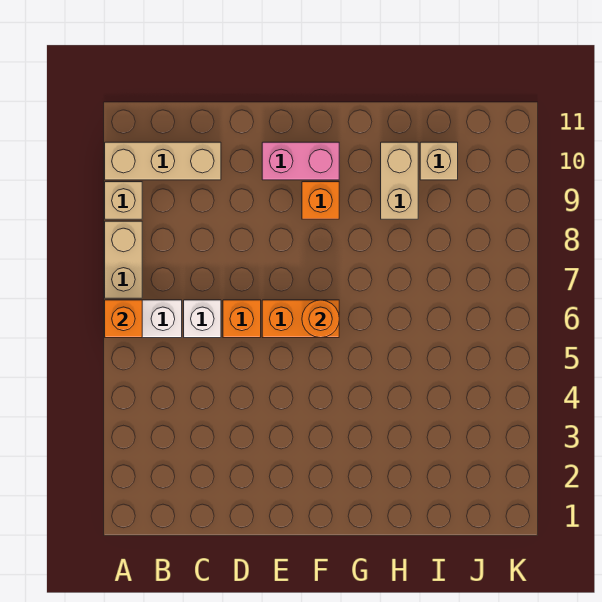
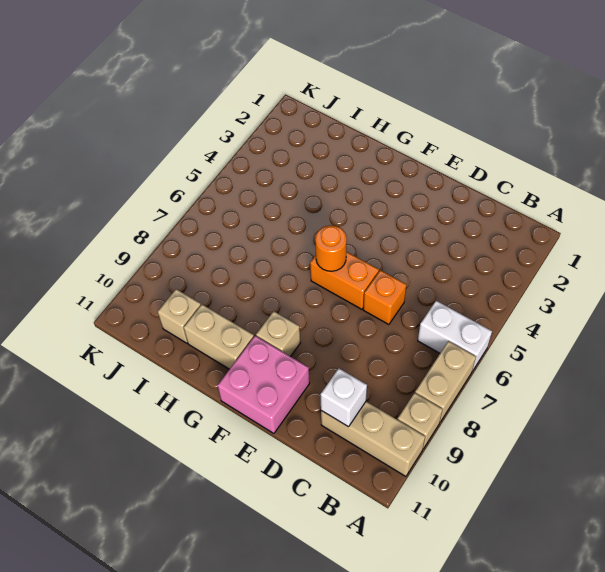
orange brick A6 level 2 -> none
white brick C6 level 1 -> white brick C10 level 2
pink brick E10:F10 level 1 -> pink brick E10:F11 level 1
orange brick F9 level 1 -> tan brick F9 level 1
tan brick H9:H10 level 1 -> tan brick G10:H10 level 1

